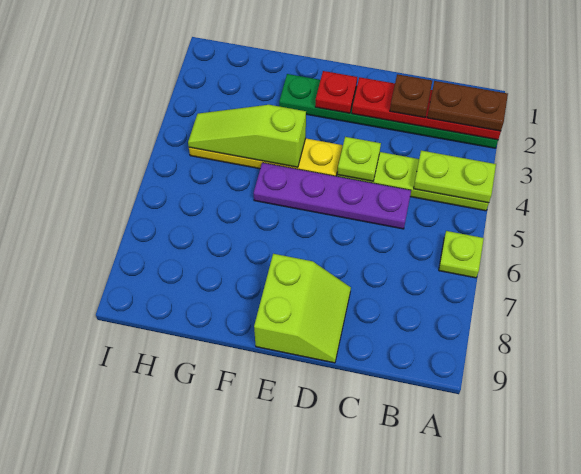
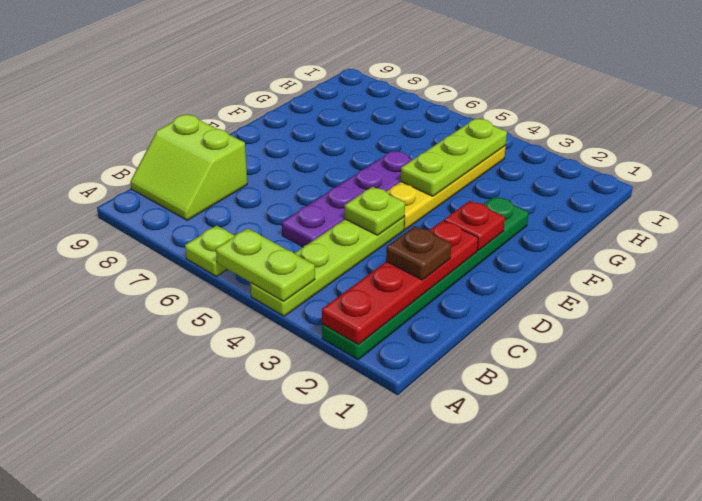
brown plate A2:B2 level 3 -> none
lime plate A4:B4 level 2 -> lime plate A4:A5 level 2
lime slope D8:E9 level 1 top E -> lime slope B8:C9 level 1 top C
lime slope F4:H4 level 2 top F -> lime plate F4:H4 level 2

